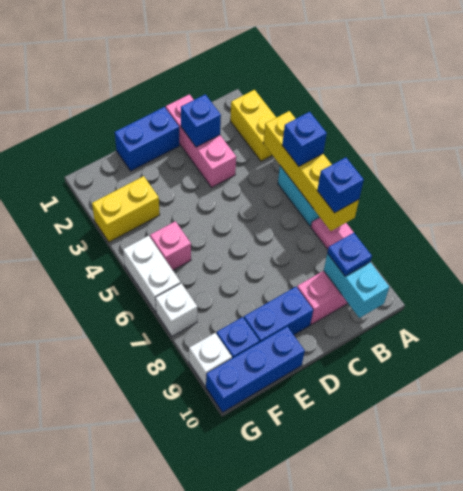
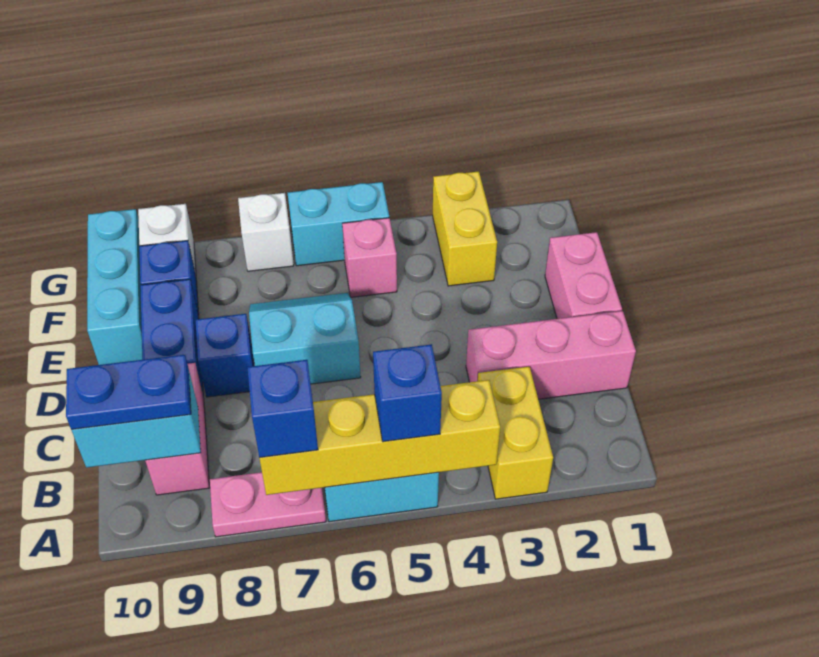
yellow brick A2:A3 level 1 -> yellow brick A3:B3 level 1
blue plate B9 level 3 -> blue plate B9:B10 level 3
blue brick C2 level 2 -> blue brick D8 level 1
blue brick D1:E1 level 1 -> pink brick D1:E1 level 1
none -> cyan slope D6:E7 level 1 top D
blue brick E10:G10 level 1 -> cyan brick E10:G10 level 1
white brick G5:G6 level 1 -> cyan brick G5:G6 level 1

